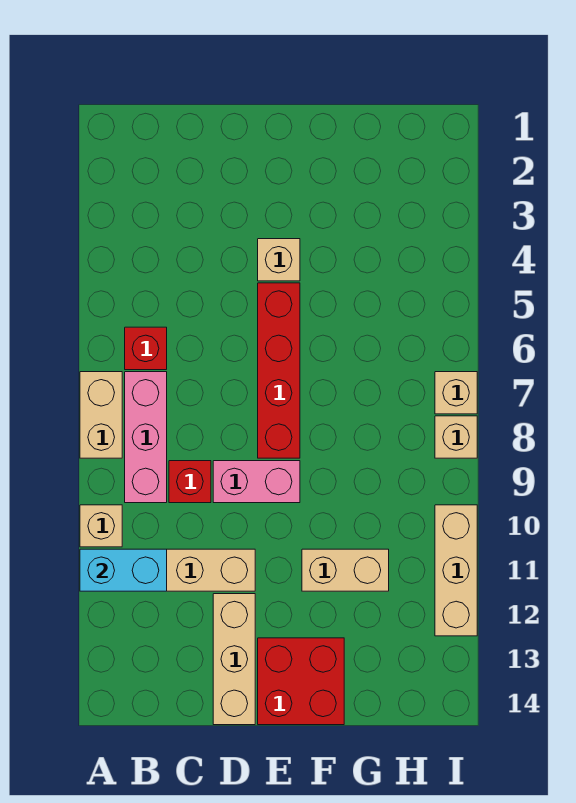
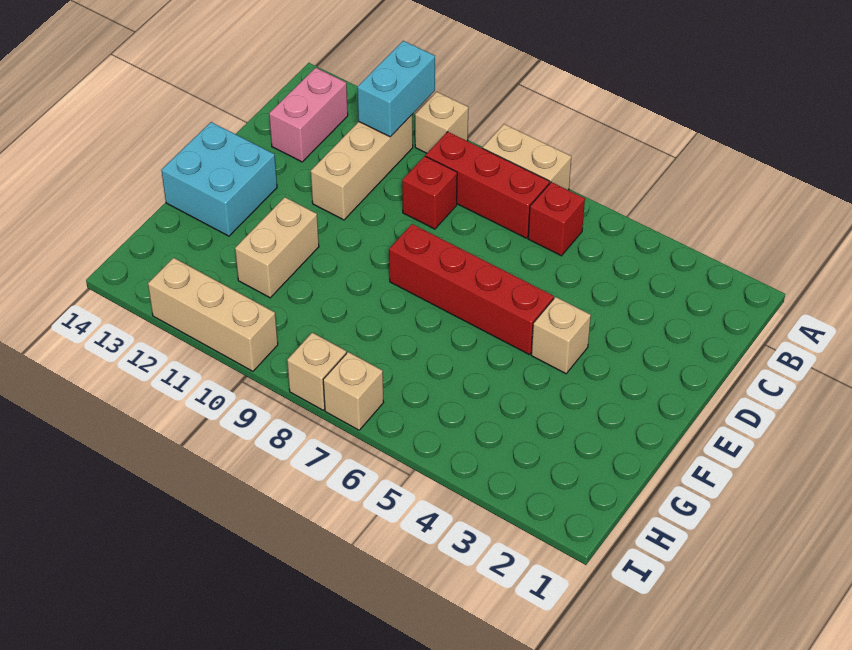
pink brick B7:B9 level 1 -> red brick B7:B9 level 1
pink brick D9:E9 level 1 -> pink brick B13:C13 level 1
tan brick D12:D14 level 1 -> none
red brick E13:F14 level 1 -> cyan brick E13:F14 level 1

